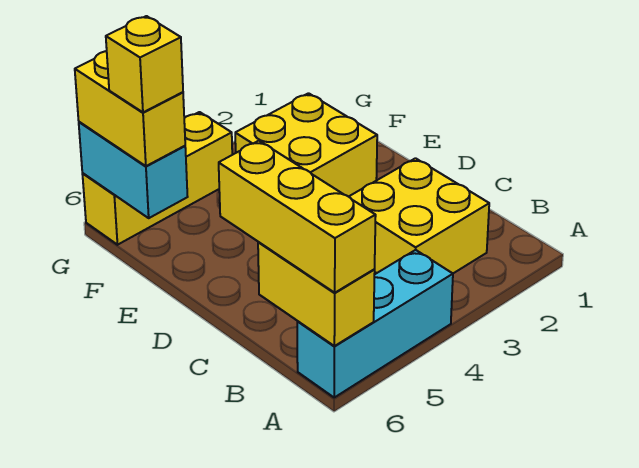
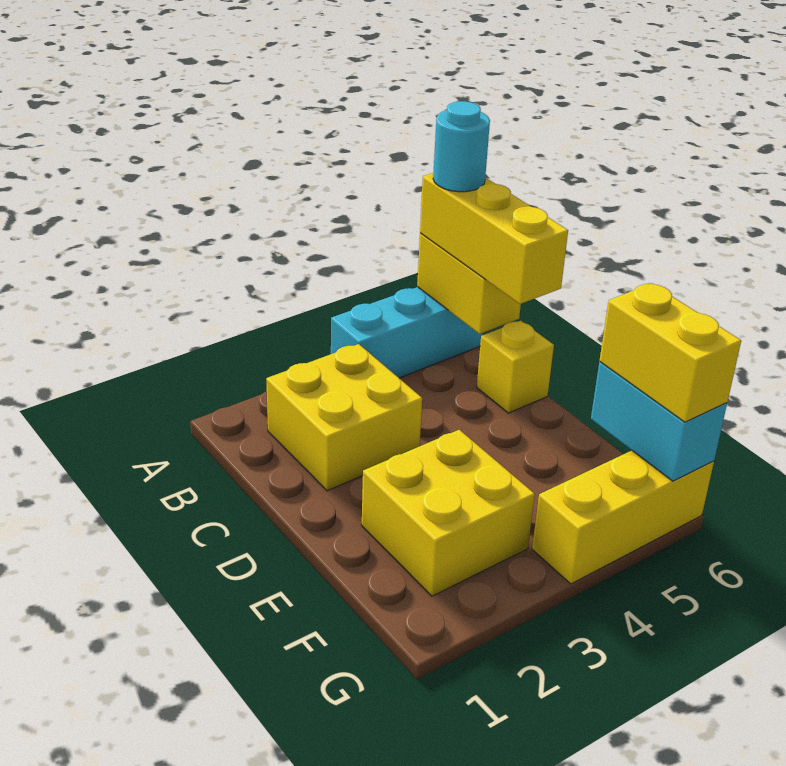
none -> cyan round brick A6 level 4
yellow brick F6 level 4 -> yellow brick C6 level 1

